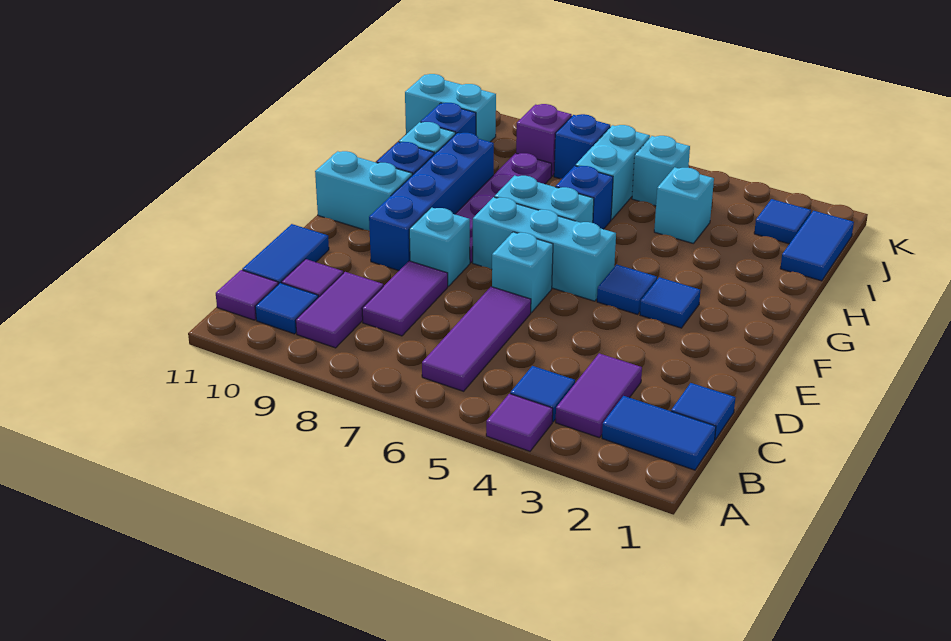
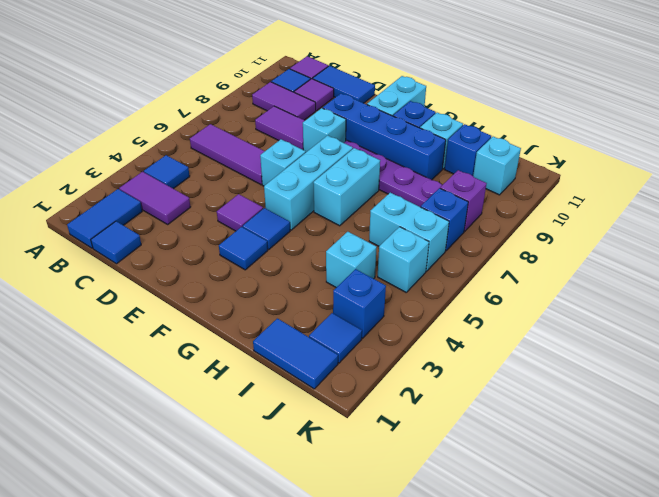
purple tile A4 level 1 -> purple tile E4 level 1
blue brick H6 level 1 -> blue brick J3 level 1
cyan brick J10:J11 level 1 -> cyan brick J10 level 1

